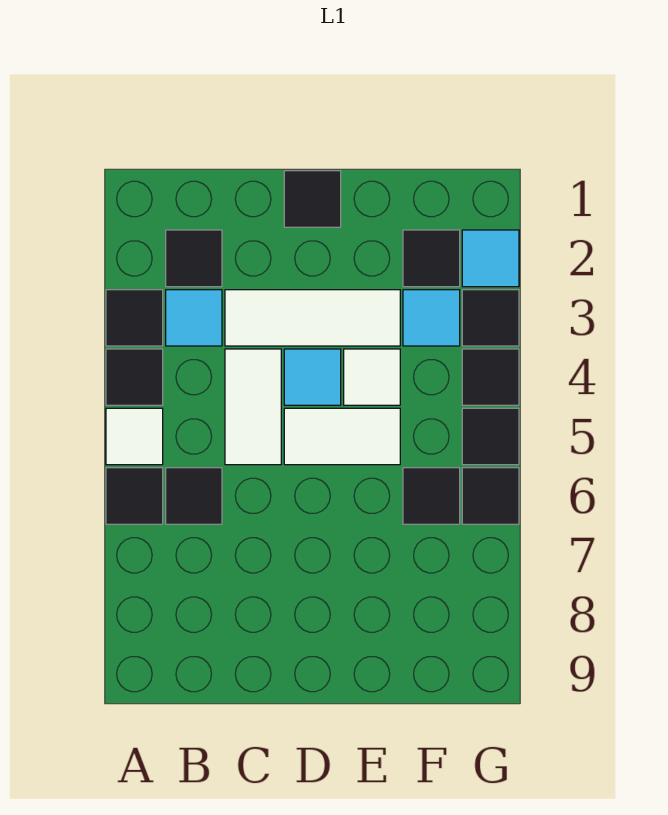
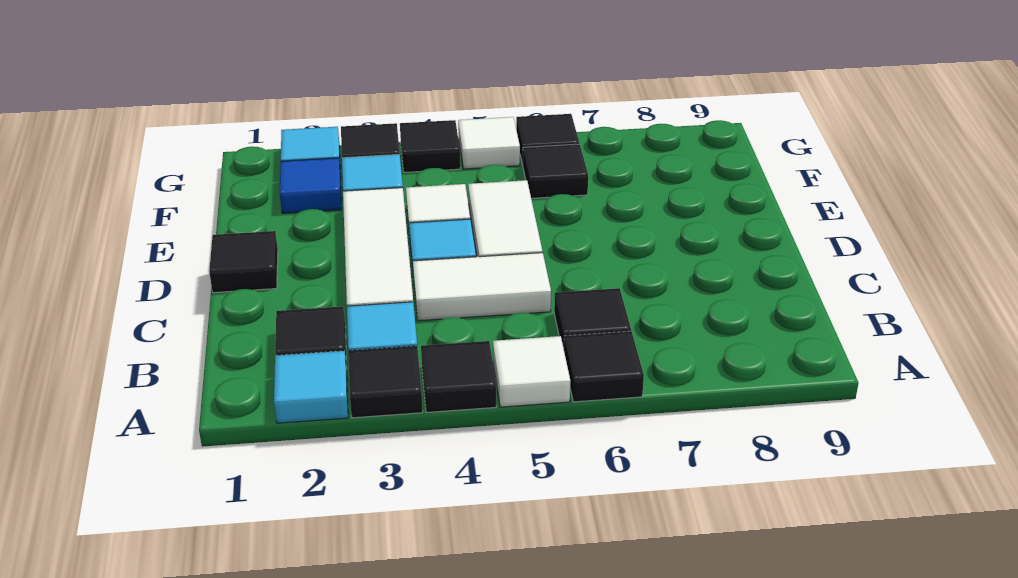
none -> cyan tile A2 level 1
black tile F2 level 1 -> blue tile F2 level 1
black tile G5 level 1 -> white tile G5 level 1

